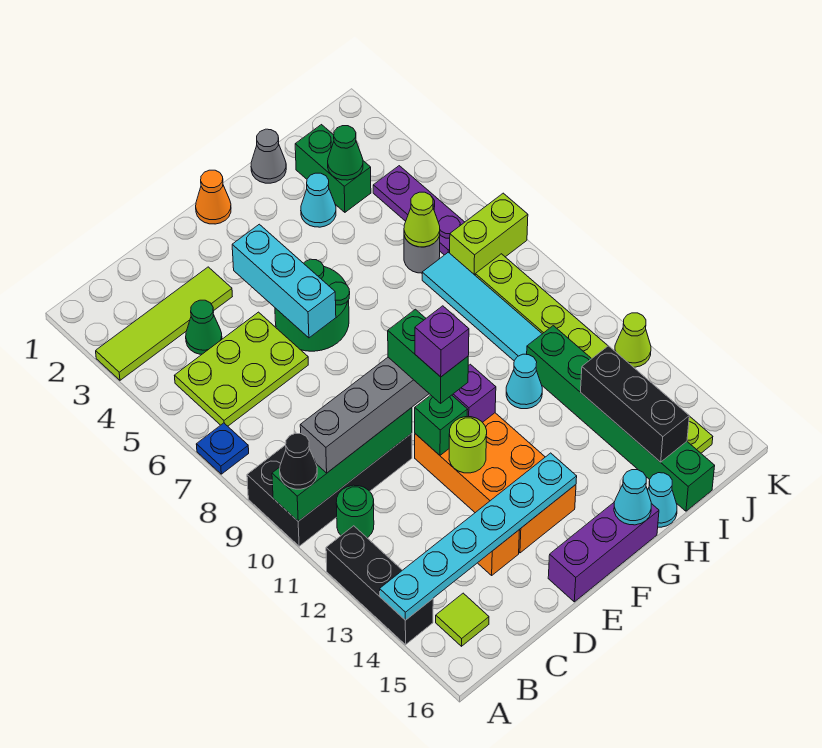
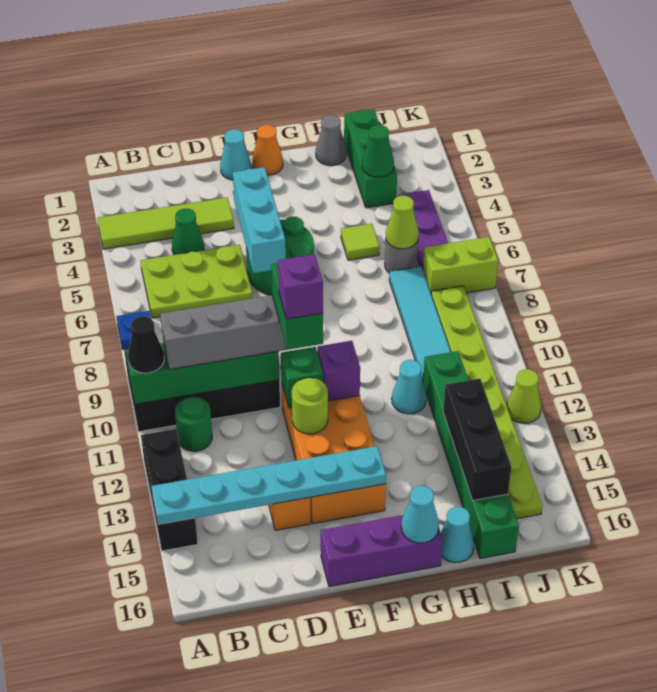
lime tile B15 level 1 -> lime tile H5 level 1
cyan cone H3 level 1 -> cyan cone E1 level 1
green brick I2:I3 level 1 -> green brick I1:I3 level 1

